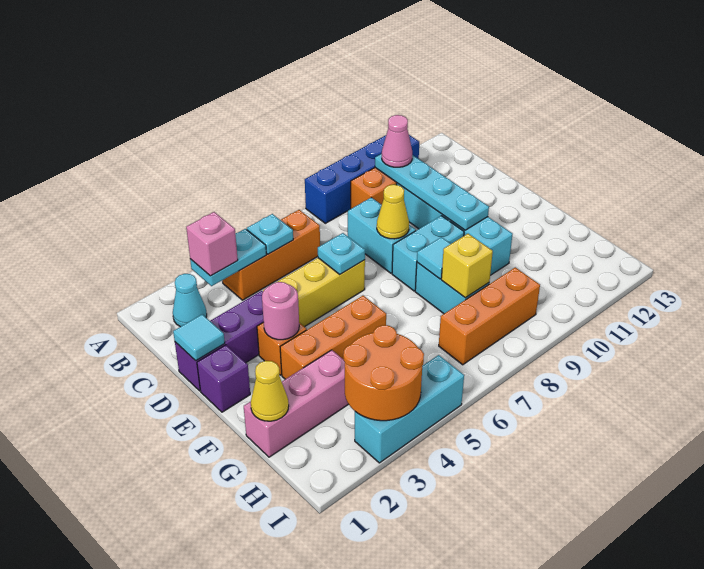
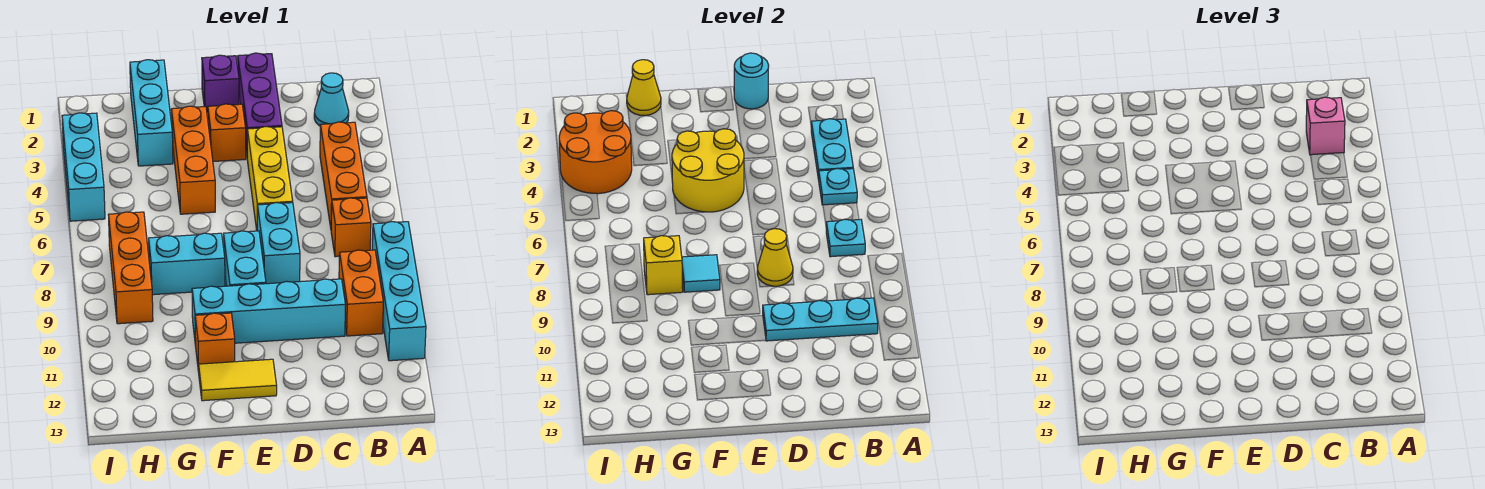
blue brick A8:A11 level 1 -> cyan brick A8:A11 level 1
none -> orange brick B7 level 1
cyan plate B10:E10 level 2 -> cyan plate B10:D10 level 2
pink cone B10 level 3 -> none
cyan brick C8:D8 level 1 -> cyan brick D7:D8 level 1
cyan tile D1 level 2 -> cyan round brick D1 level 2
cyan plate D6 level 2 -> cyan plate B7 level 2
pink round brick E3 level 2 -> none
none -> yellow round brick E4:F5 level 2
none -> yellow tile E12:F12 level 1
none -> orange brick F11 level 1
pink brick G1:G3 level 1 -> cyan brick G1:G3 level 1

